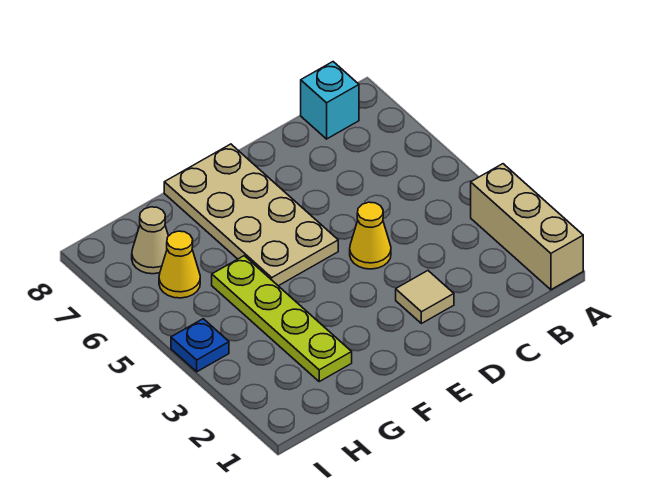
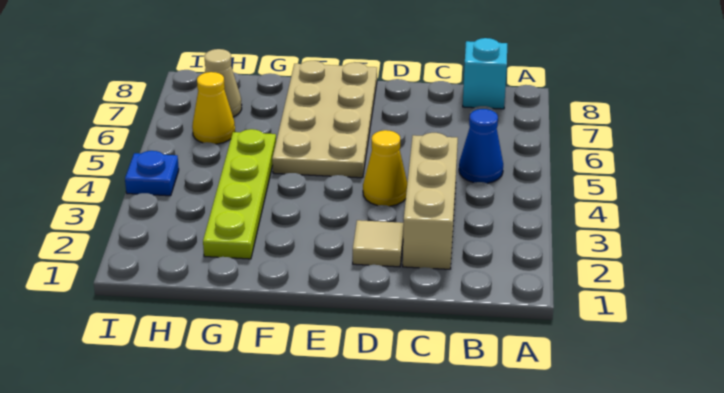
tan brick A1:A3 level 1 -> tan brick C2:C4 level 1
none -> blue cone B5 level 1

